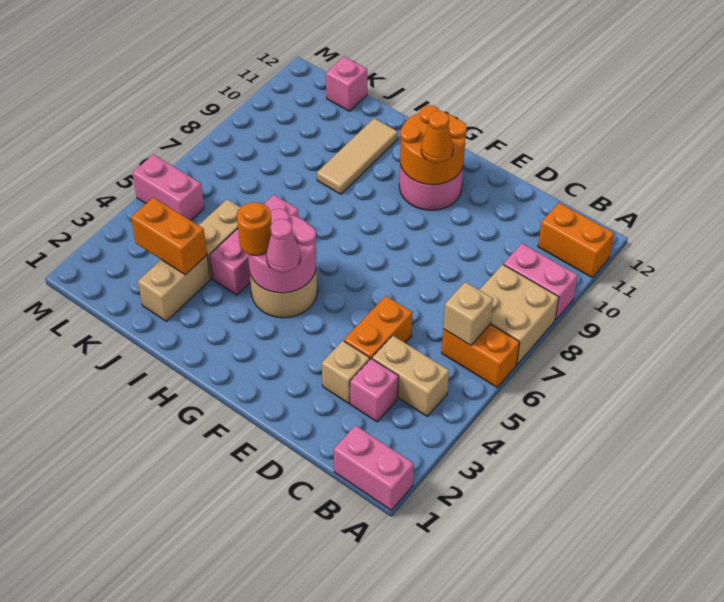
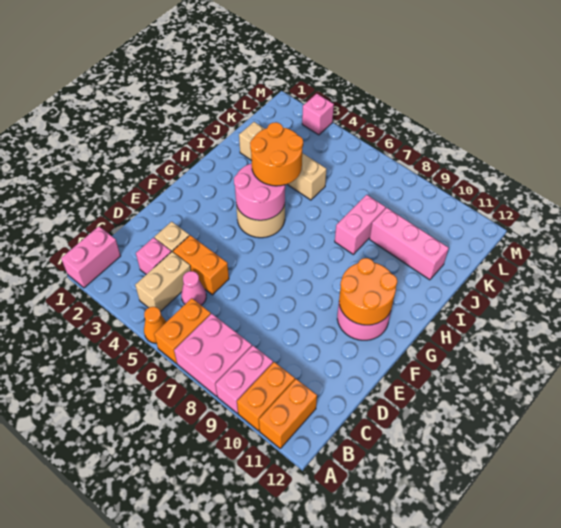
tan brick A7:B8 level 1 -> pink brick A7:B8 level 1
tan brick B6 level 2 -> none
orange cone F10 level 3 -> orange cone A5 level 1
pink cone G4 level 3 -> pink cone C5 level 1
orange round brick H4 level 3 -> orange round brick H4:I5 level 3
pink brick I4:I6 level 1 -> pink brick J9:J11 level 1
tan tile I9:I11 level 1 -> none
orange brick J3:K3 level 2 -> orange brick A10:B10 level 1
pink brick K12 level 1 -> pink brick M3 level 1
pink brick L5:M5 level 1 -> pink brick I8:J8 level 1

